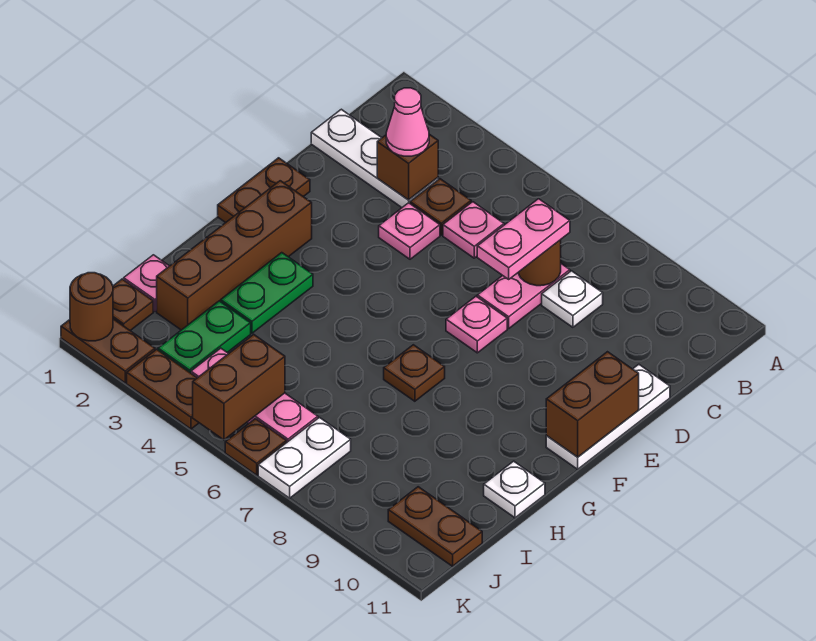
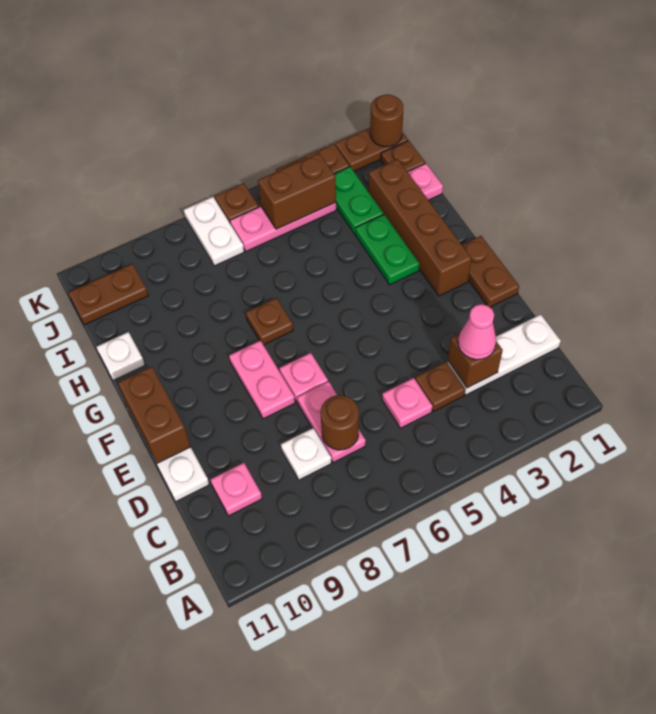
pink plate C7:D7 level 3 -> pink plate E8:F8 level 1
pink plate D4 level 1 -> pink plate C10 level 1
brown brick J5:K5 level 2 -> brown brick J4:J5 level 2

